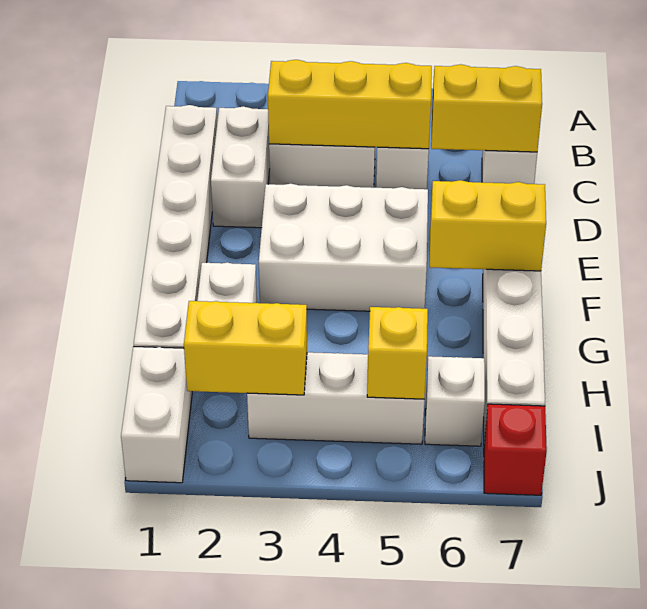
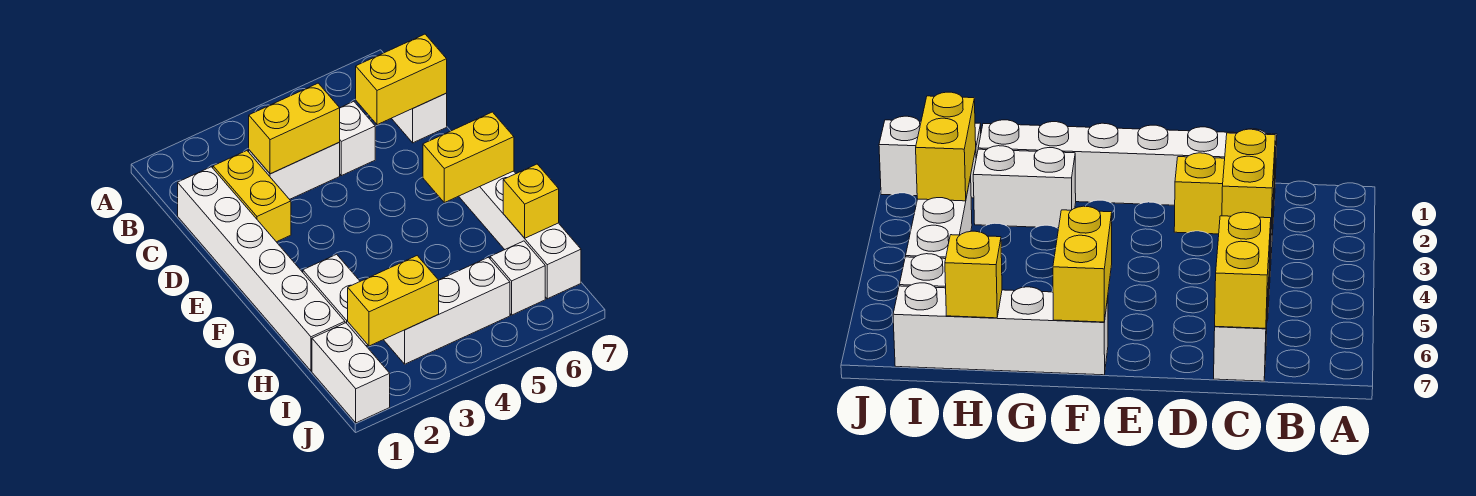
white brick C2:D2 level 1 -> yellow brick C2:D2 level 1
yellow brick C3:C5 level 2 -> yellow brick C3:C4 level 2
white brick E3:F5 level 1 -> none
yellow brick I5 level 2 -> yellow brick H7 level 2
red brick J7 level 1 -> none

